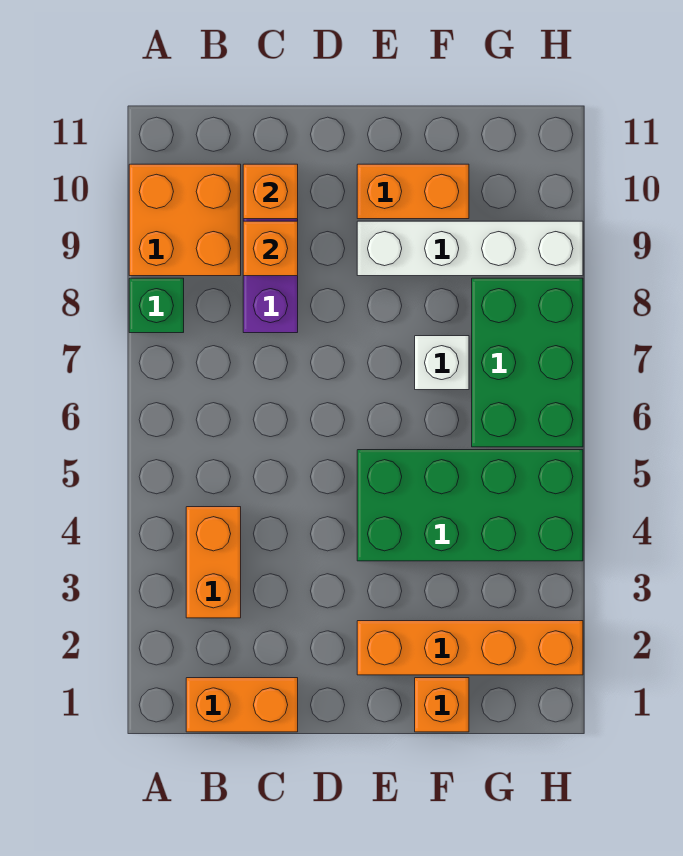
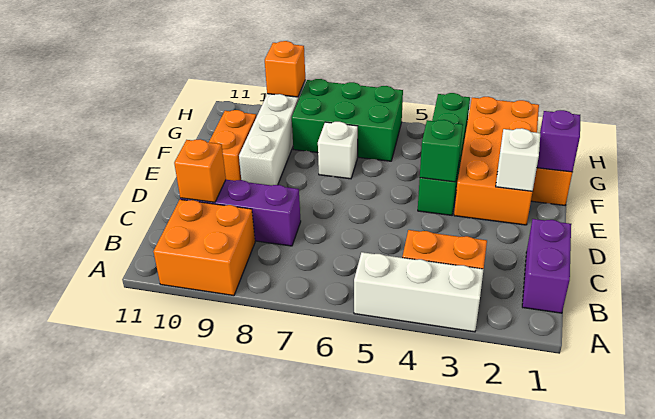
none -> white brick A3:A5 level 1
green brick A8 level 1 -> green brick E4 level 2
orange brick B1:C1 level 1 -> purple brick B1:C1 level 1
orange brick C9 level 2 -> orange brick H9 level 2
orange brick E2:H2 level 1 -> orange brick E2:H3 level 1
none -> white brick E2 level 2
green brick E4:H5 level 1 -> green brick E4:H4 level 1
none -> purple brick F1 level 2

